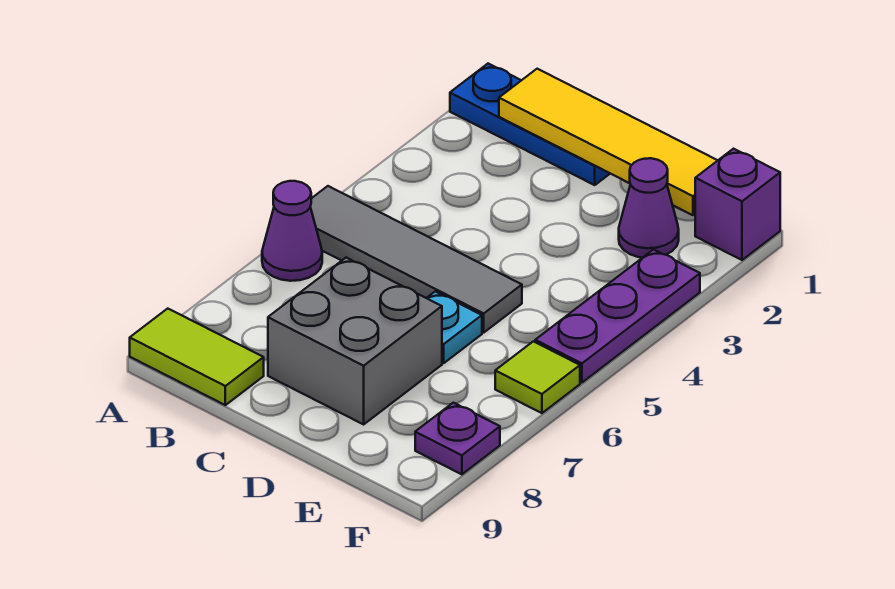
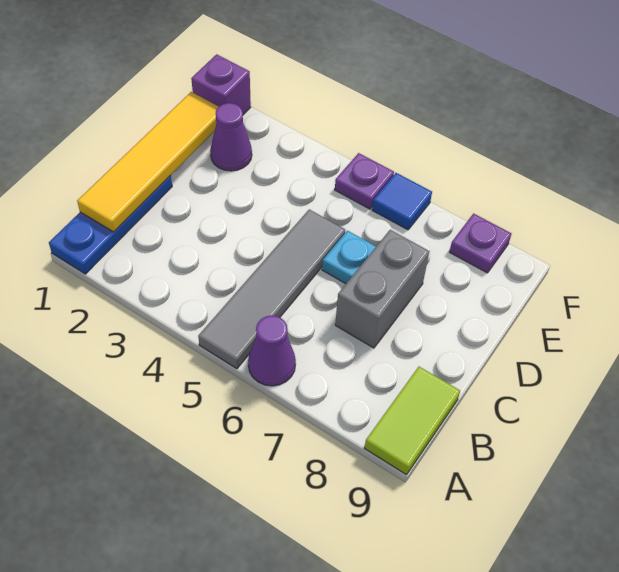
grey brick C7:D8 level 1 -> grey brick C7:D7 level 1
purple plate F3:F5 level 1 -> purple plate F5 level 1
lime tile F6 level 1 -> blue tile F6 level 1

